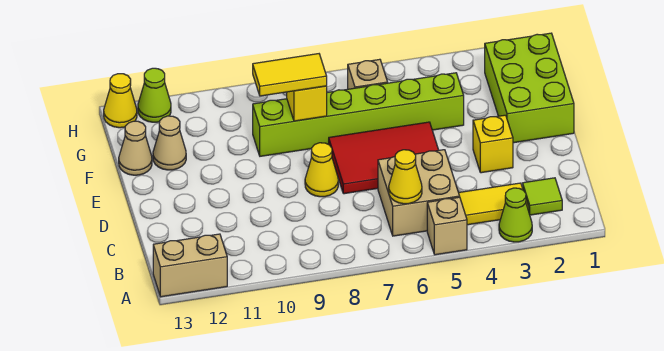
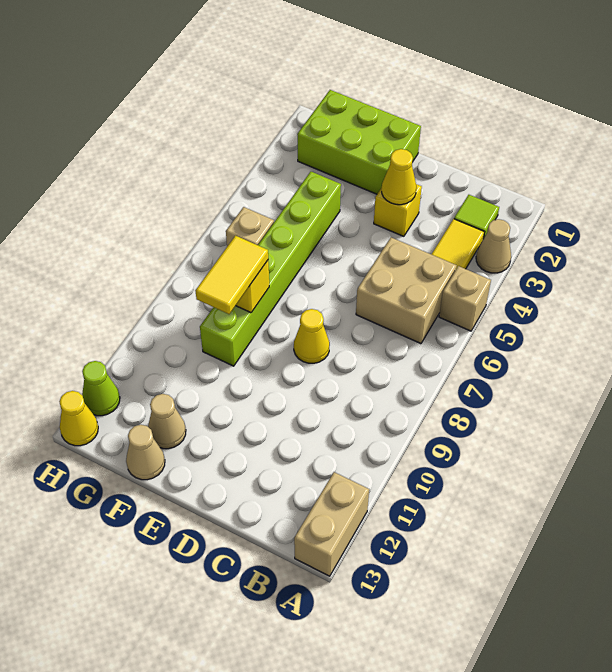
lime cone A3 level 1 -> tan cone A3 level 1
yellow cone B6 level 2 -> yellow cone D3 level 2
red tile D5:E7 level 1 -> none

